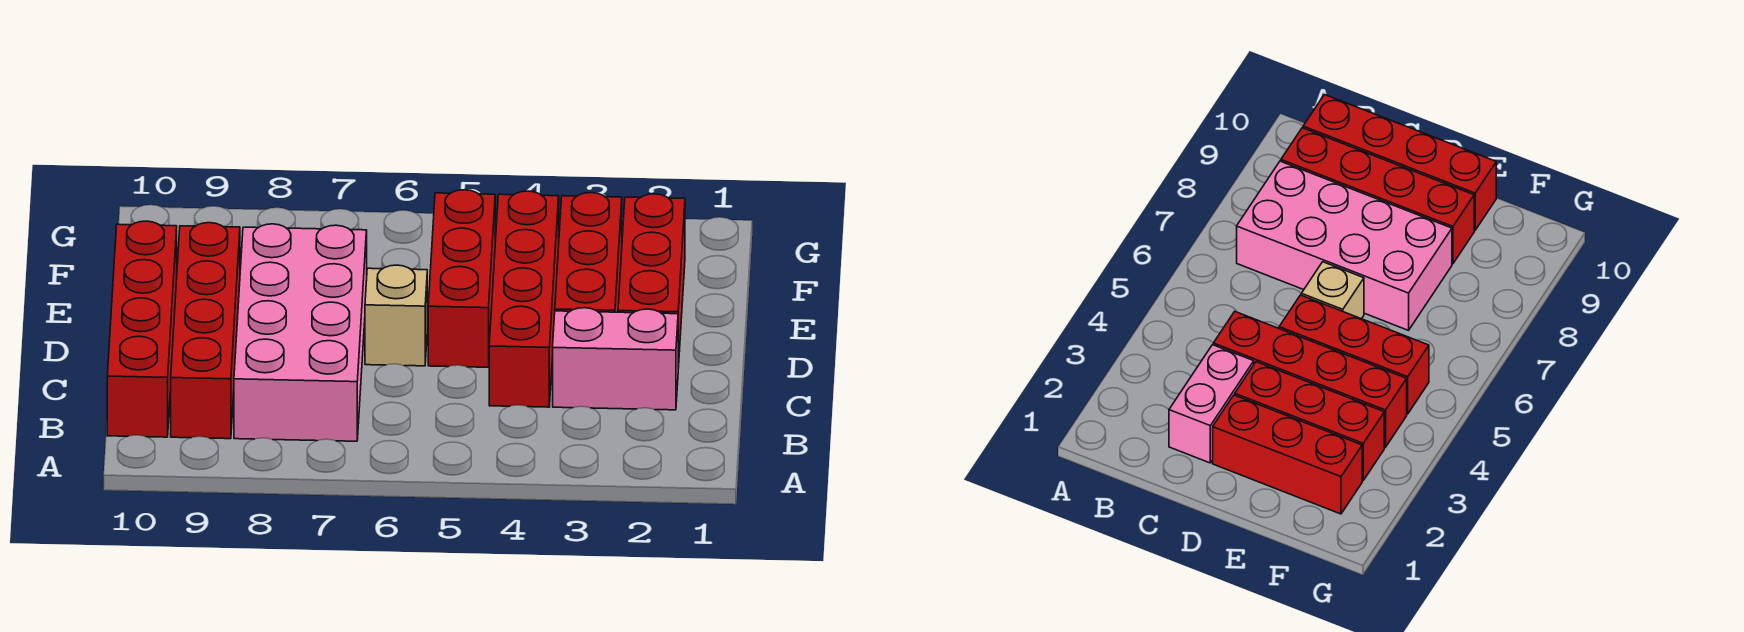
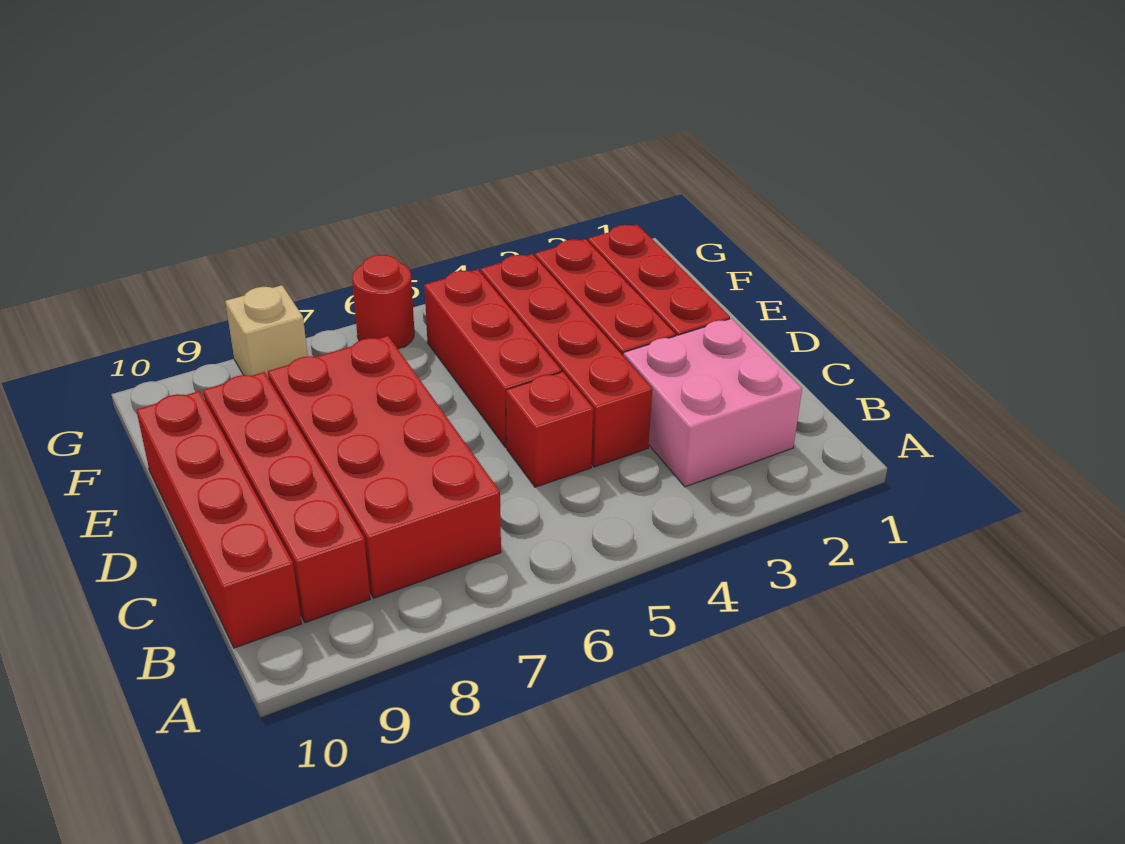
pink brick B7:E8 level 1 -> red brick B7:E8 level 1
pink brick C2:C3 level 1 -> pink brick B2:C3 level 1
none -> red brick C5 level 1
tan brick D6 level 1 -> tan brick G8 level 1
none -> red round brick G6 level 1

